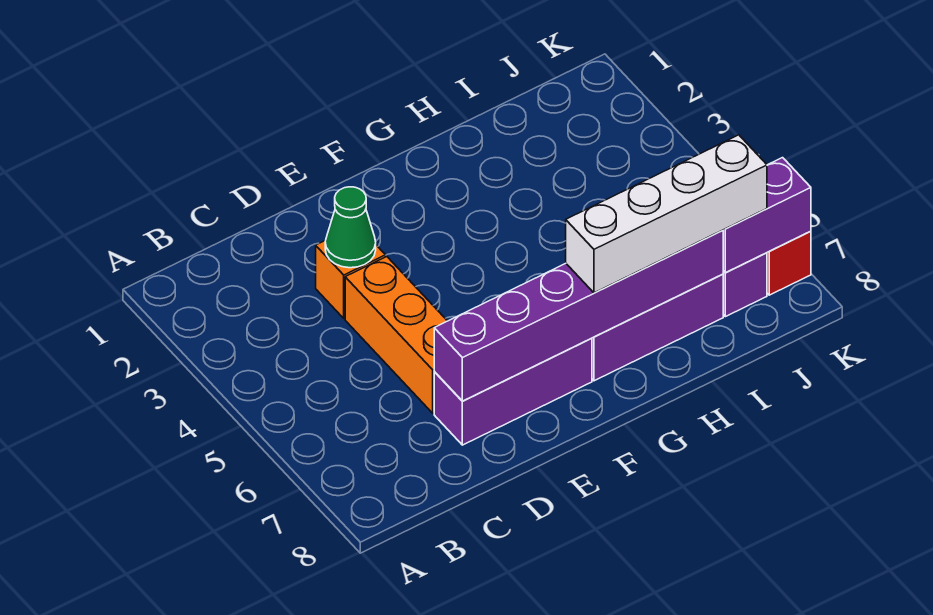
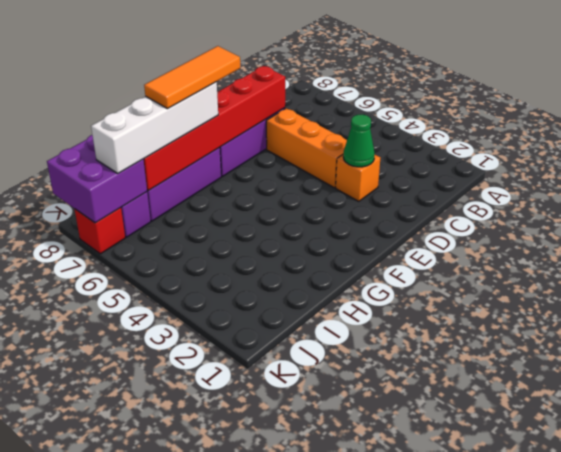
purple brick D7:I7 level 2 -> red brick D7:I7 level 2
none -> orange tile F7:H7 level 4
purple brick J7:K7 level 2 -> purple brick J7:K8 level 2

